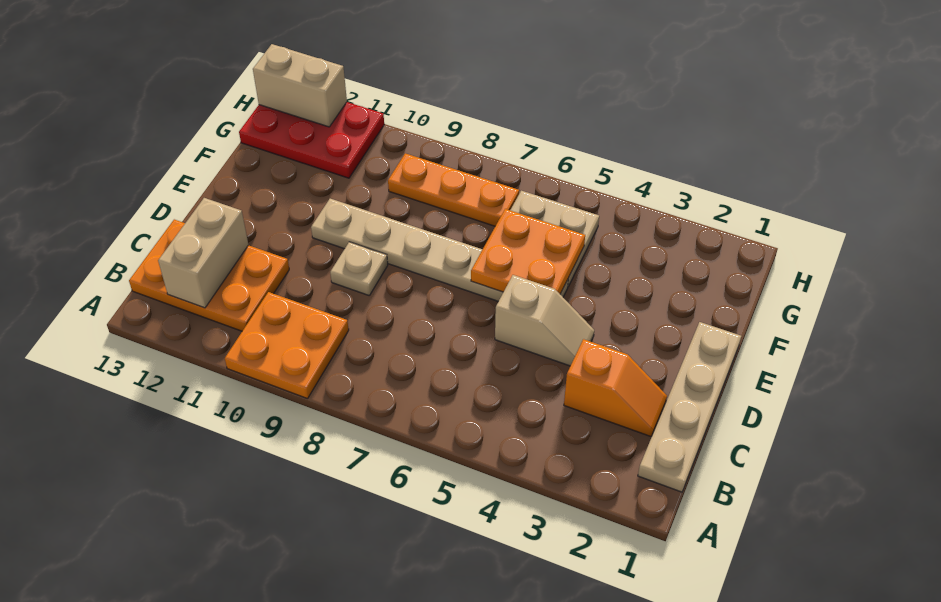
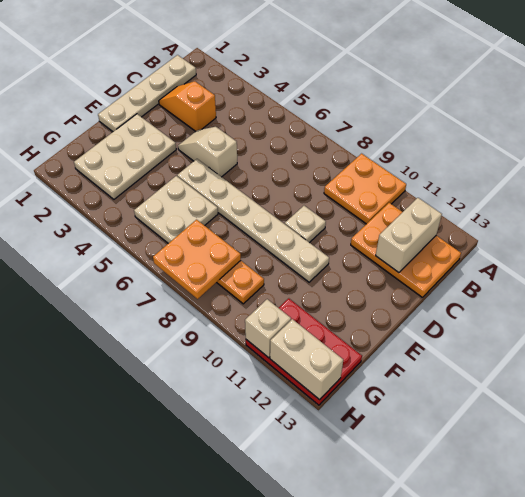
none -> tan plate E2:G3 level 1
orange plate E5:F6 level 2 -> orange plate G7:H8 level 2
none -> tan brick H11 level 2

